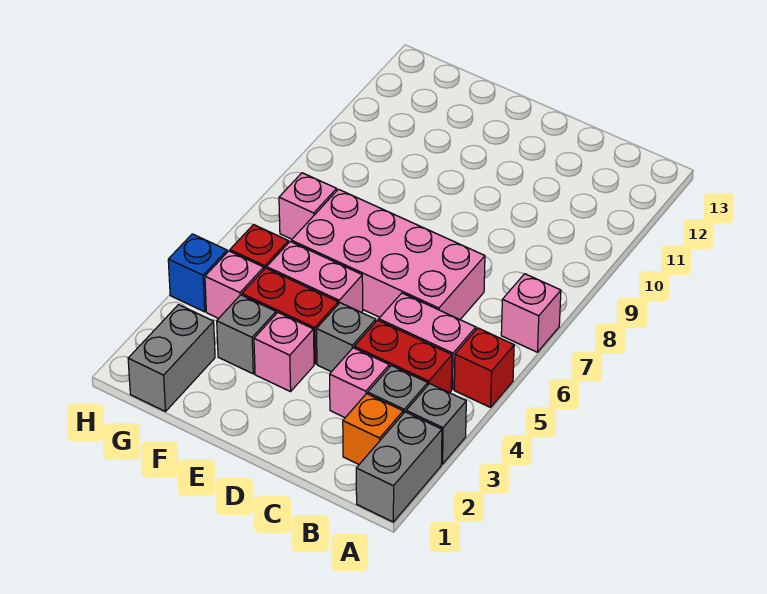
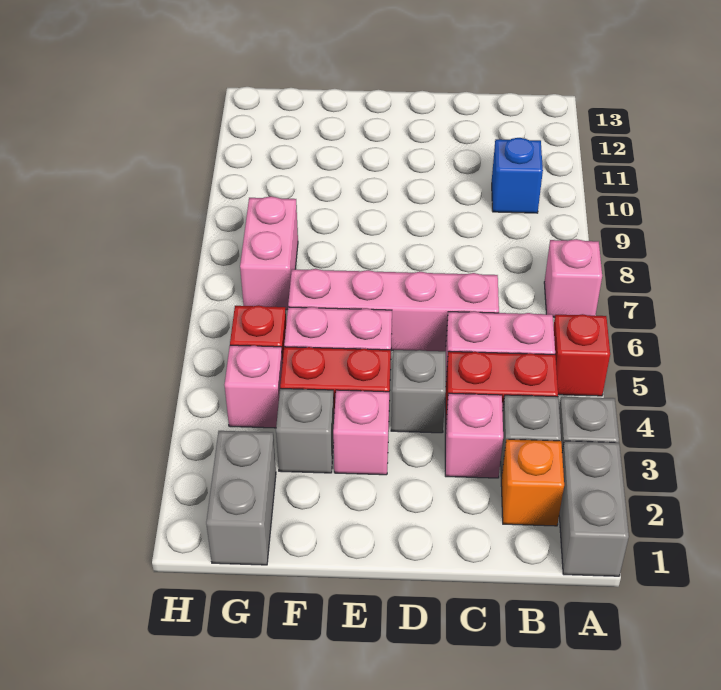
pink brick C6:F7 level 1 -> pink brick C6:F6 level 1
pink brick G7 level 1 -> pink brick G7:G8 level 1
blue brick H4 level 1 -> blue brick B10 level 1

